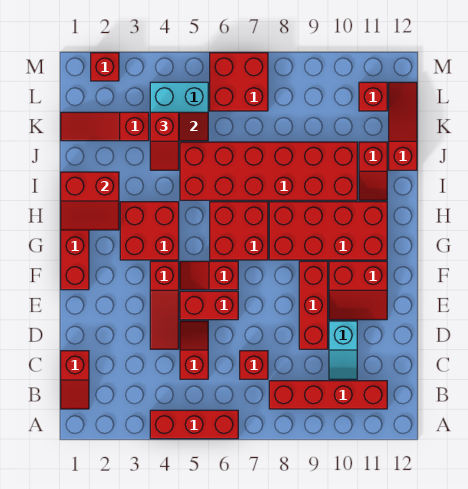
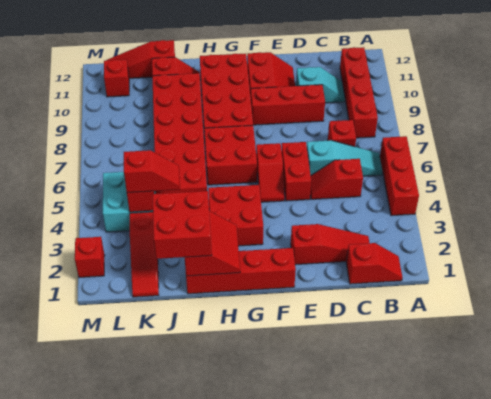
none -> cyan slope B6:D6 level 1 top D
red slope D4:F4 level 1 top F -> red slope C2:E2 level 1 top E
red brick L6:M7 level 1 -> red brick I1:J2 level 3

